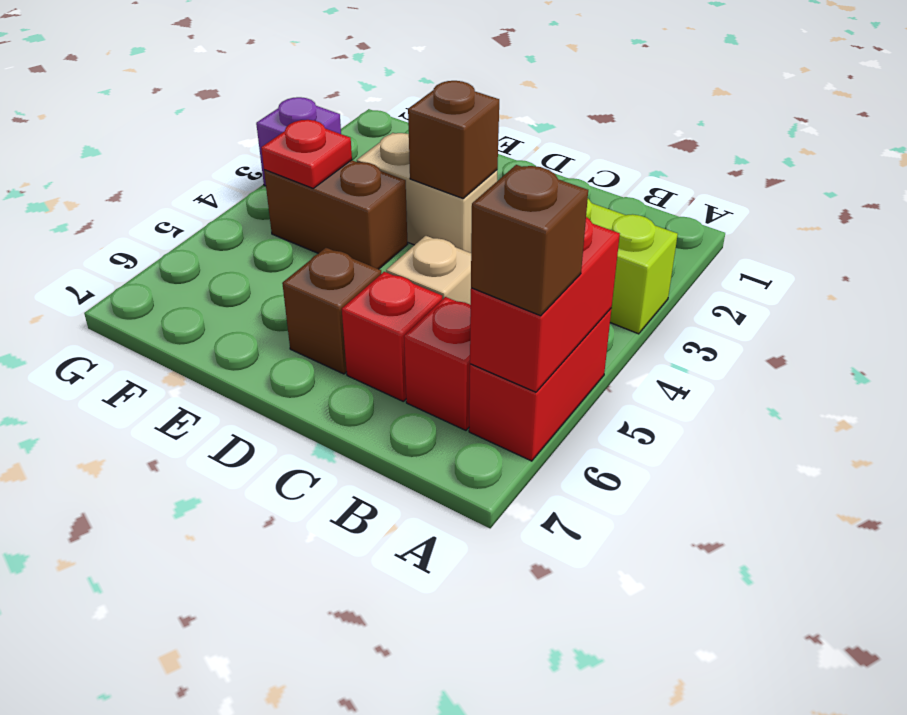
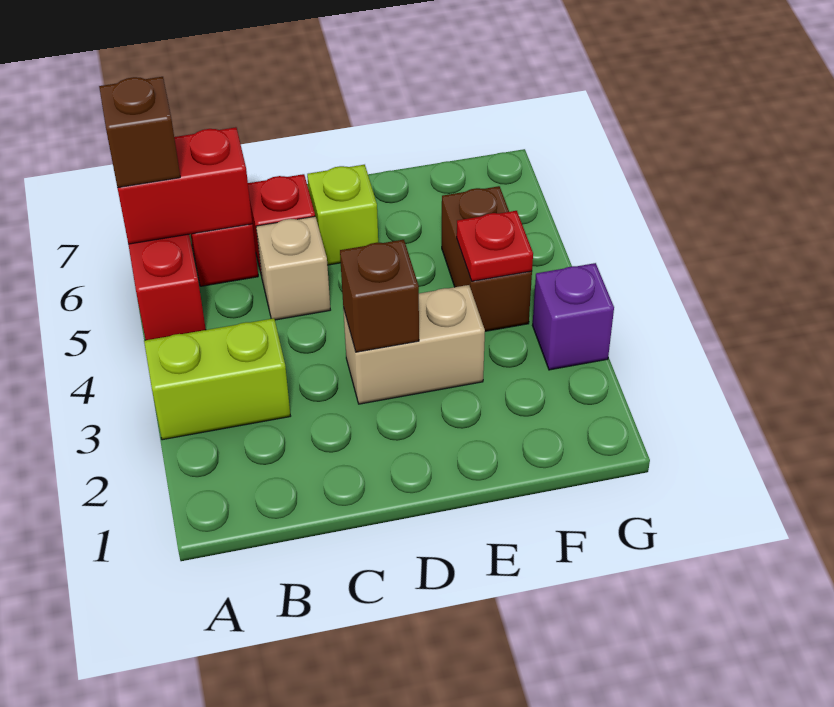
red brick A5:A6 level 2 -> red brick A6:B6 level 2
brown brick D6 level 1 -> lime brick D6 level 1
brown brick E4:F4 level 1 -> brown brick F4:F5 level 1

